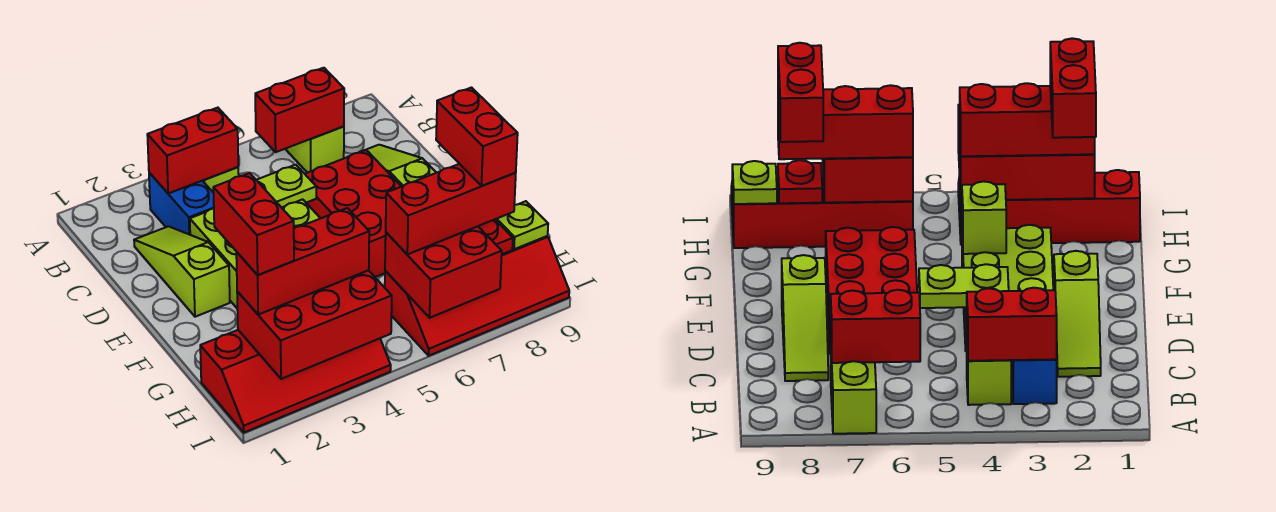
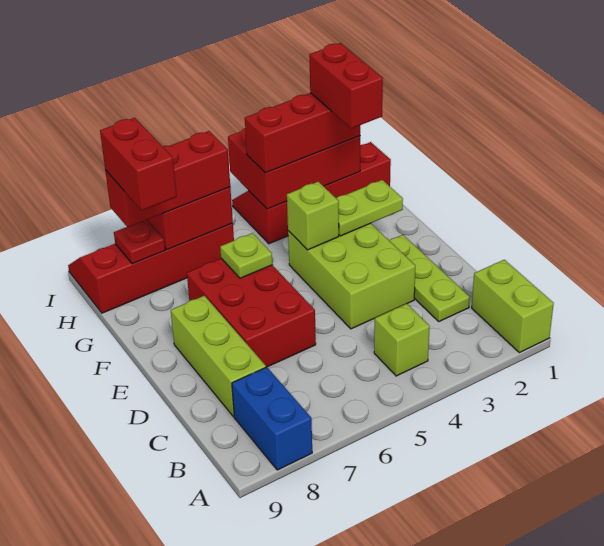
lime brick A7:B7 level 1 -> lime brick A1:B1 level 1
blue brick B3:C3 level 1 -> blue brick A8:B8 level 1
red brick B3:B4 level 2 -> none
red brick B6:B7 level 2 -> none
lime slope C2:E2 level 1 top E -> lime plate C2:E2 level 1
lime slope C8:E8 level 1 top E -> lime brick C8:E8 level 1
lime plate D4:D5 level 2 -> lime plate F2:F3 level 2
lime plate H9 level 2 -> lime plate F6 level 2

